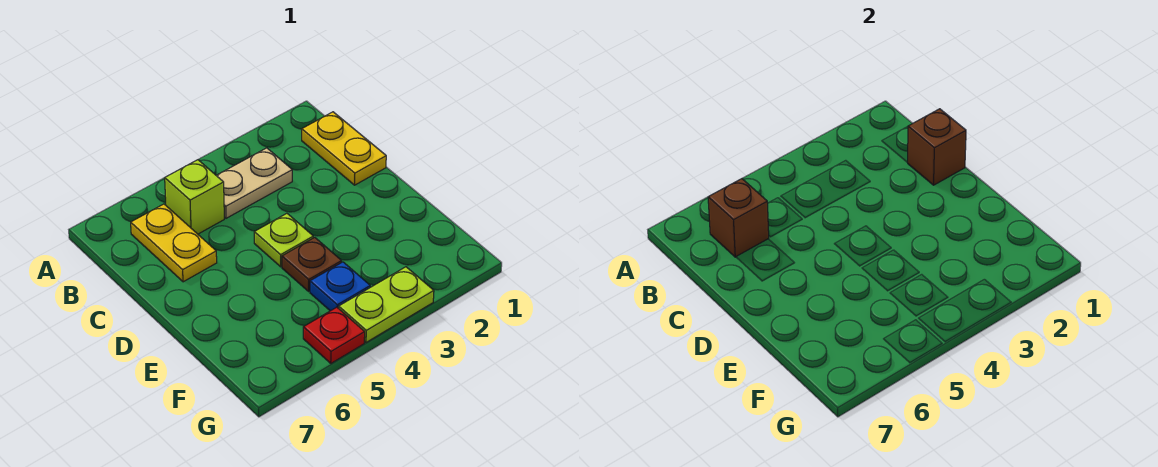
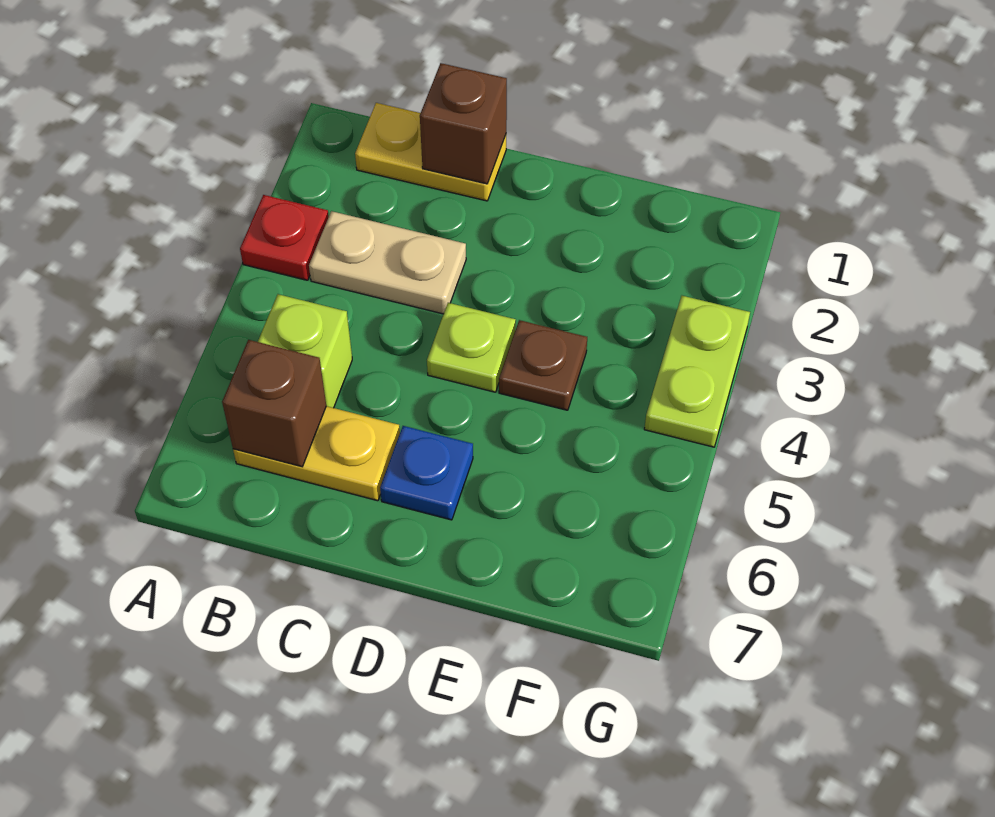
tan plate B3:B4 level 1 -> tan plate B3:C3 level 1
blue plate F4 level 1 -> blue plate D6 level 1
red plate G5 level 1 -> red plate A3 level 1

